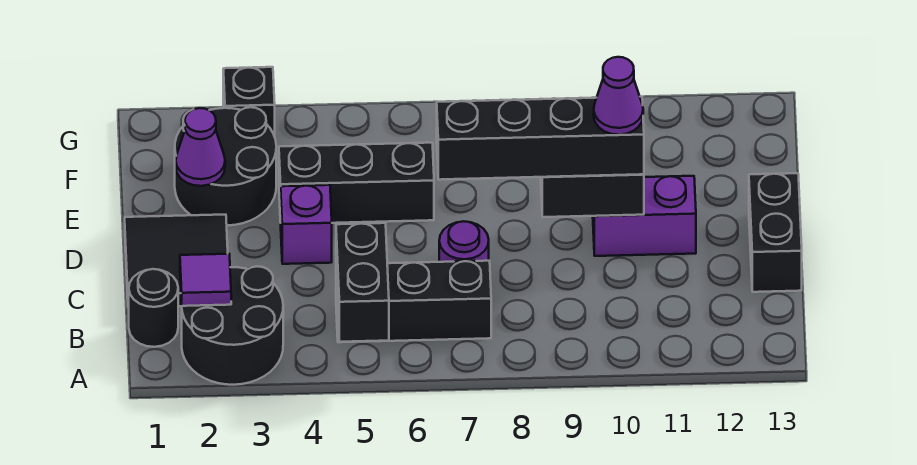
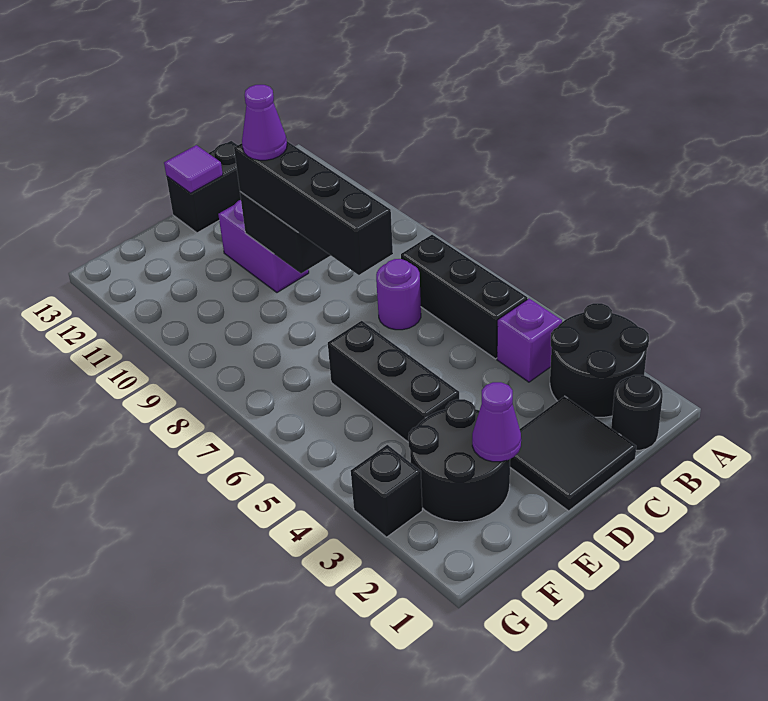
black brick A5:B5 level 2 -> none
purple tile B2 level 2 -> purple tile D13 level 2
purple brick D4 level 1 -> purple brick B4 level 1

